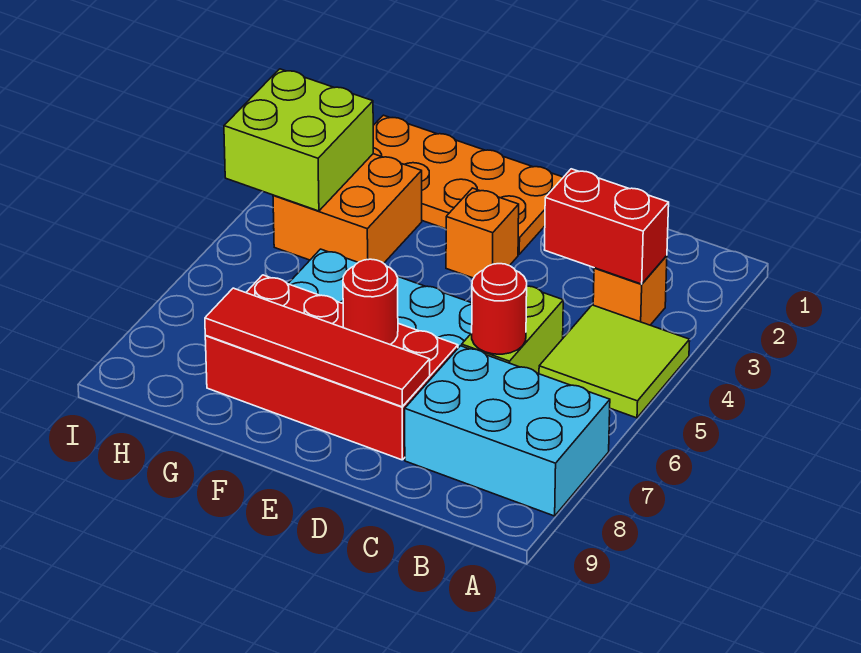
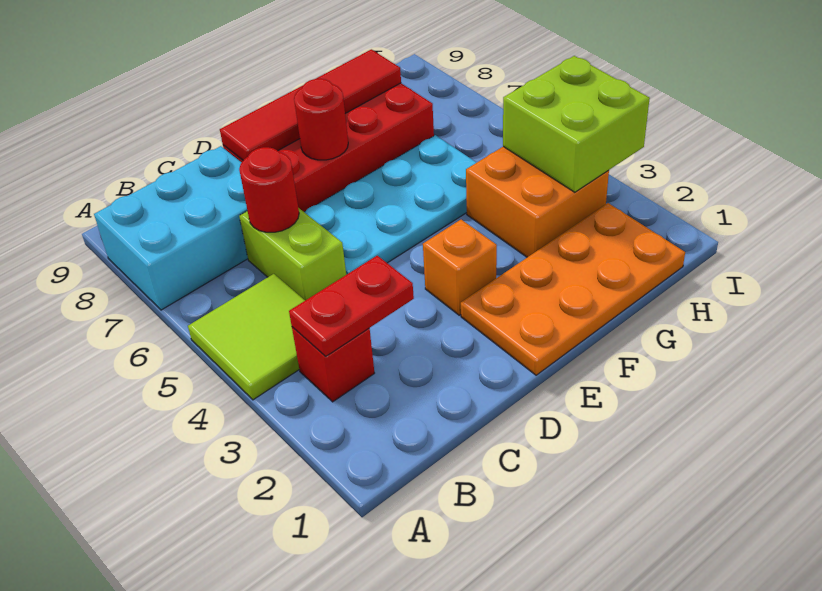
orange brick B3 level 1 -> red brick B3 level 1
red brick B3:C3 level 2 -> red plate B3:C3 level 2

